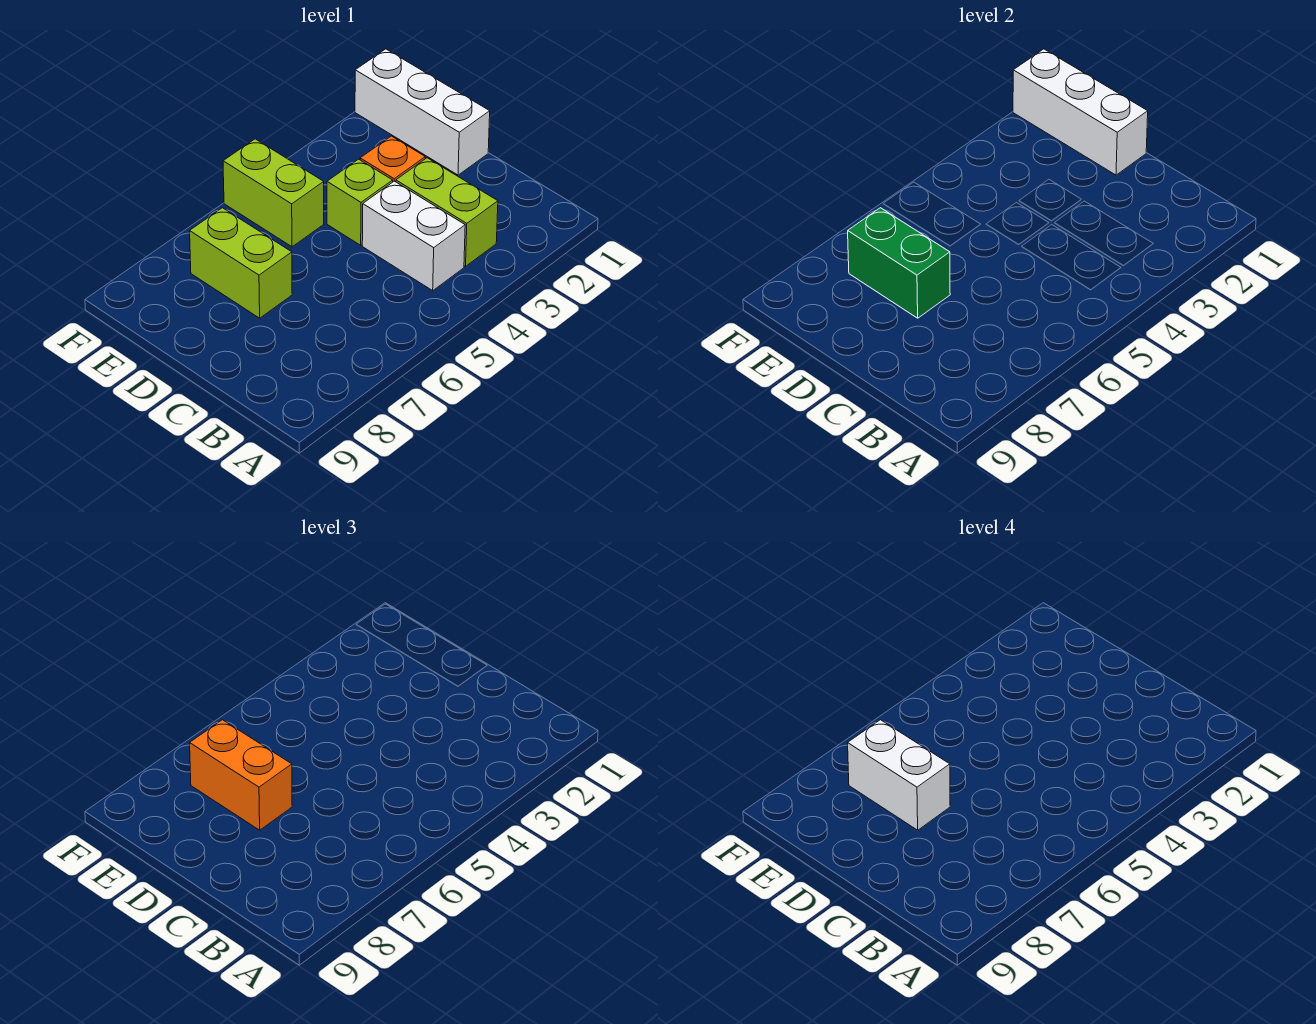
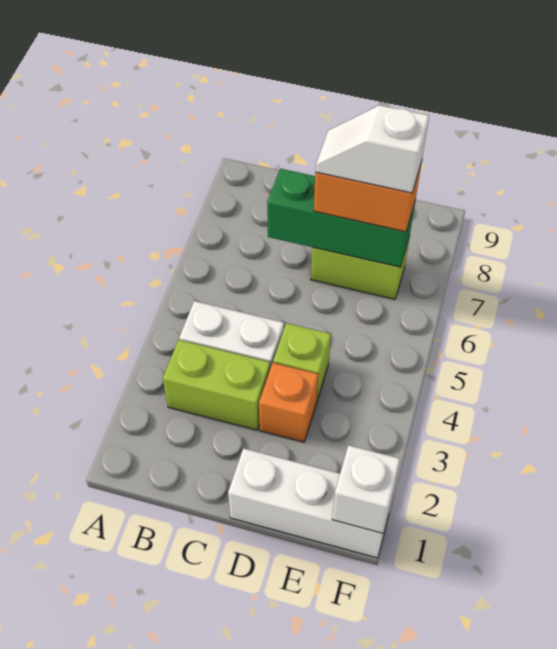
white brick D1:F1 level 2 -> white brick F1 level 2
green brick D7:E7 level 2 -> green brick C7:E7 level 2
white brick D7:E7 level 4 -> white slope D7:E7 level 4 top E
lime brick E5:F5 level 1 -> none

